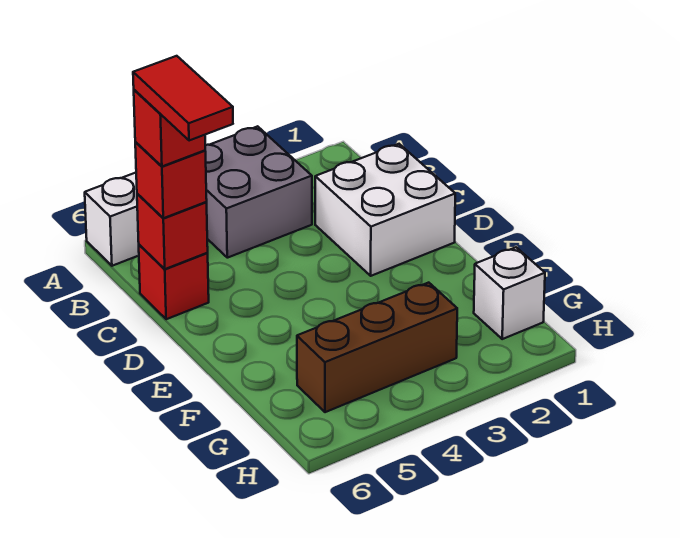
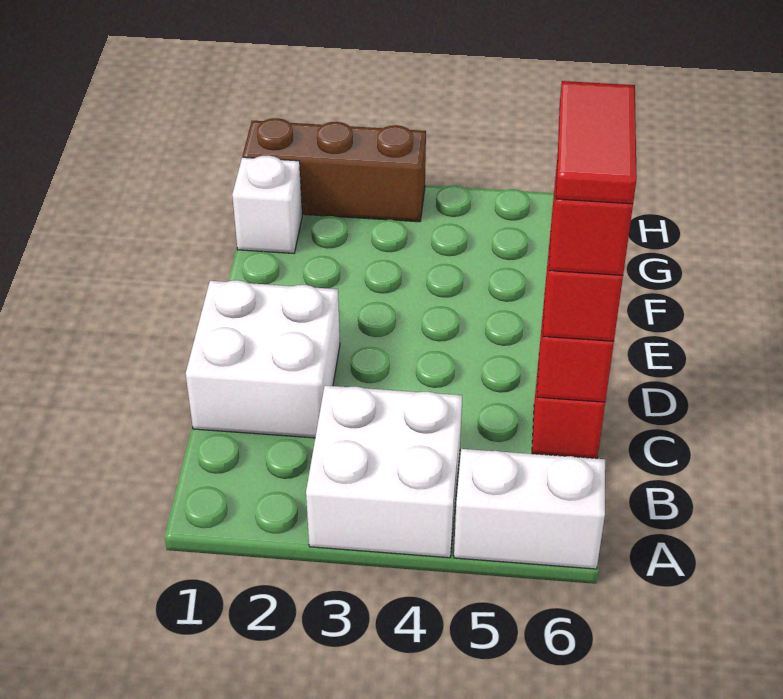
grey brick A3:B4 level 1 -> white brick A3:B4 level 1
brown brick G3:G5 level 1 -> brown brick H1:H3 level 1

